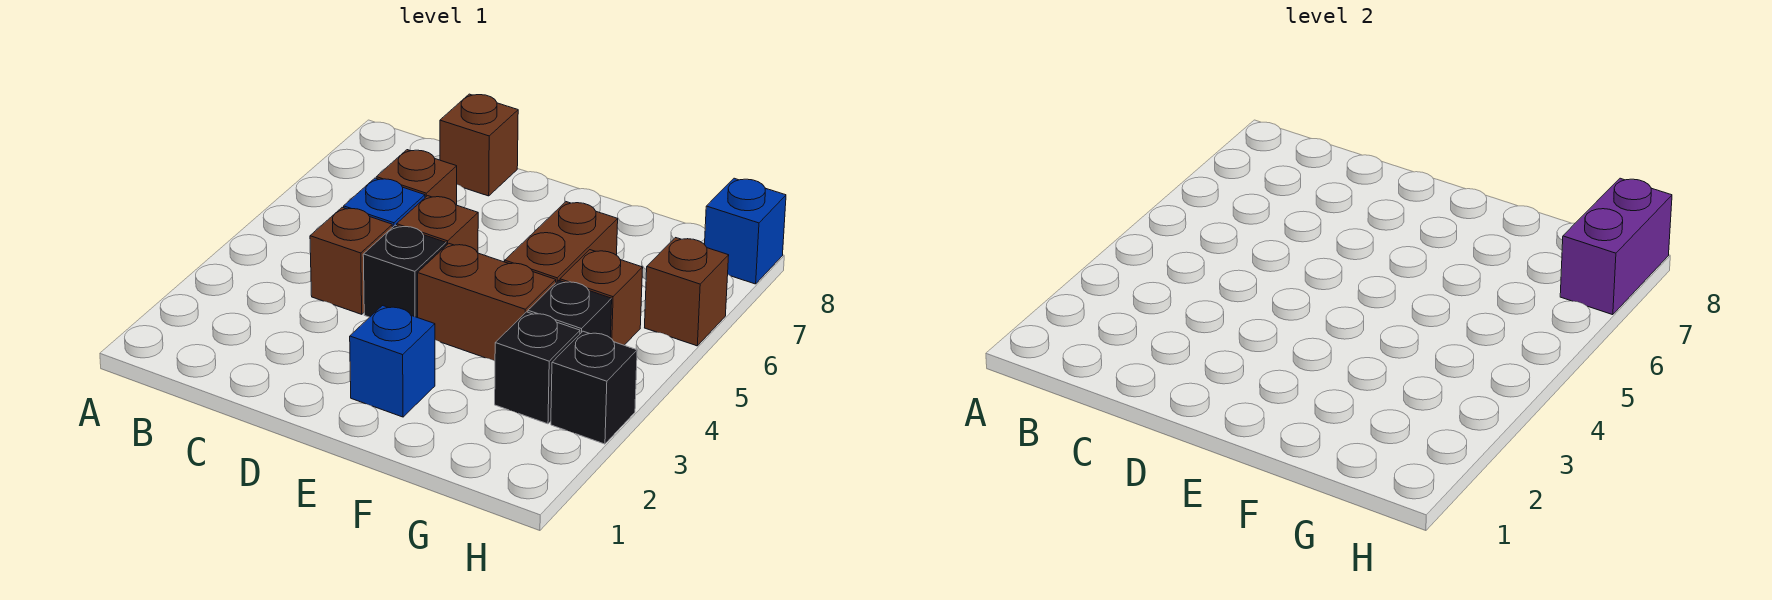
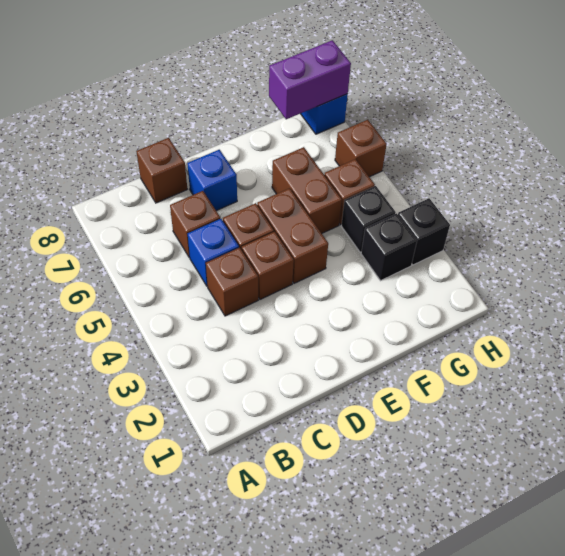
black brick D4 level 1 -> brown brick D4 level 1
blue brick E2 level 1 -> blue brick D7 level 1
brown brick E4:F4 level 1 -> brown brick E4:E5 level 1
purple brick H7:H8 level 2 -> purple brick G8:H8 level 2

